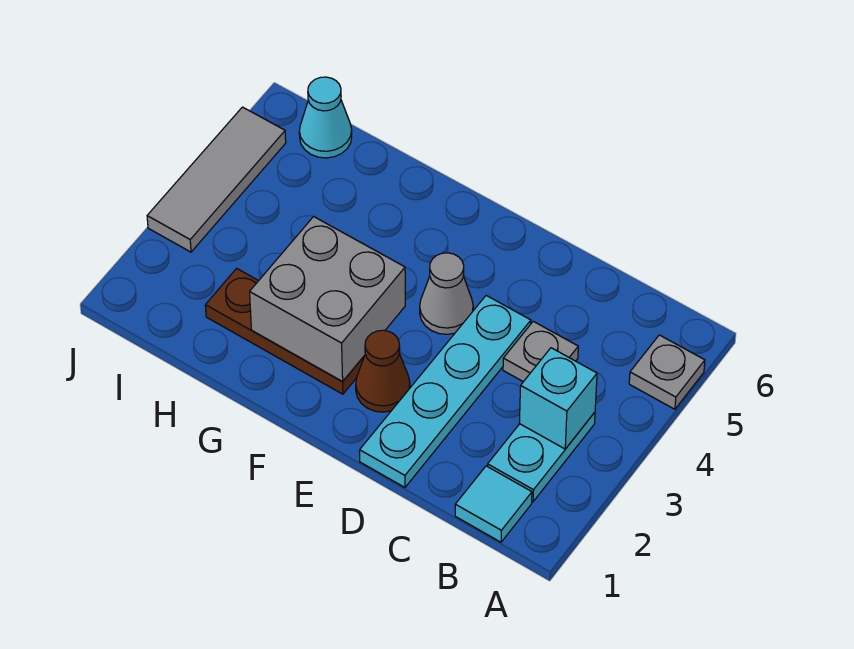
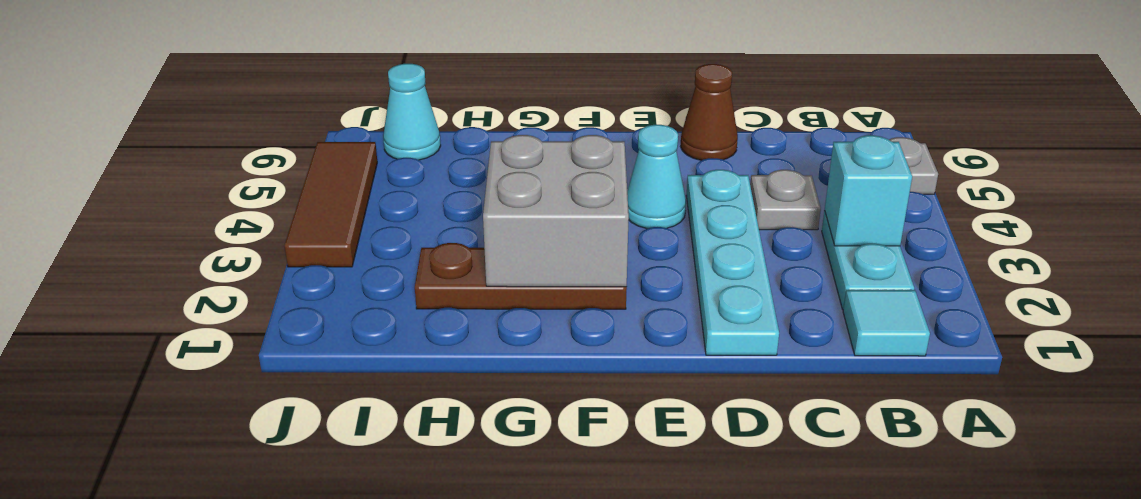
brown cone E2 level 1 -> brown cone D6 level 1
grey cone E4 level 1 -> cyan cone E4 level 1
grey tile J3:J5 level 1 -> brown tile J3:J5 level 1

